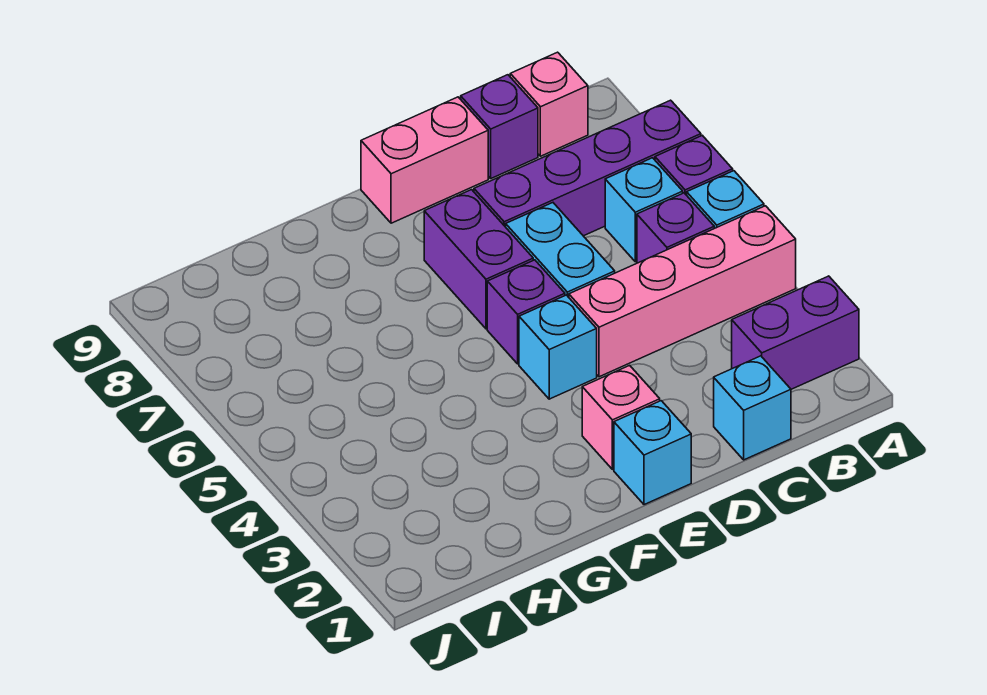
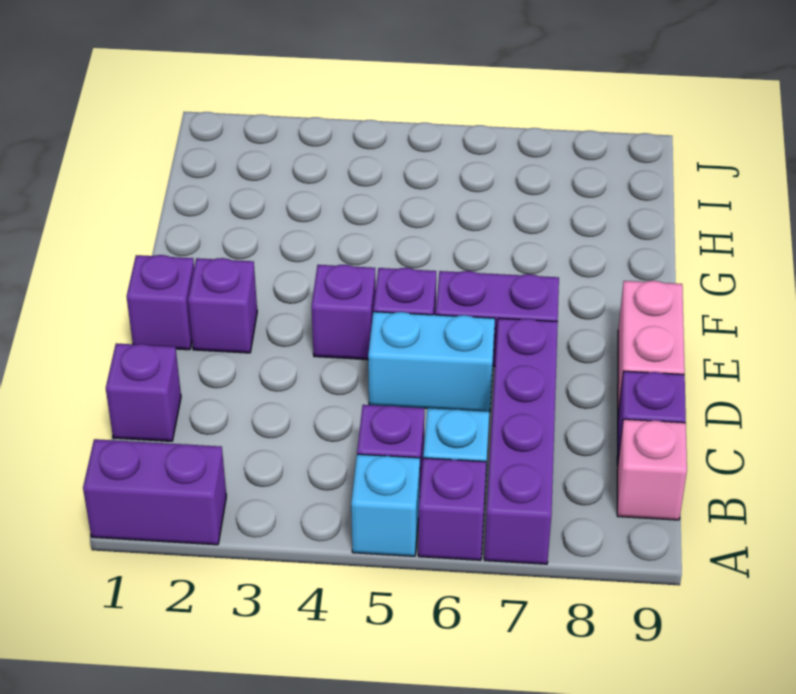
purple brick A2:B2 level 1 -> purple brick A1:A2 level 1
pink brick A4:D4 level 1 -> none
cyan brick C1 level 1 -> purple brick C1 level 1
cyan brick E1 level 1 -> purple brick E1 level 1
pink brick E2 level 1 -> purple brick E2 level 1
cyan brick E4 level 1 -> purple brick E4 level 1

